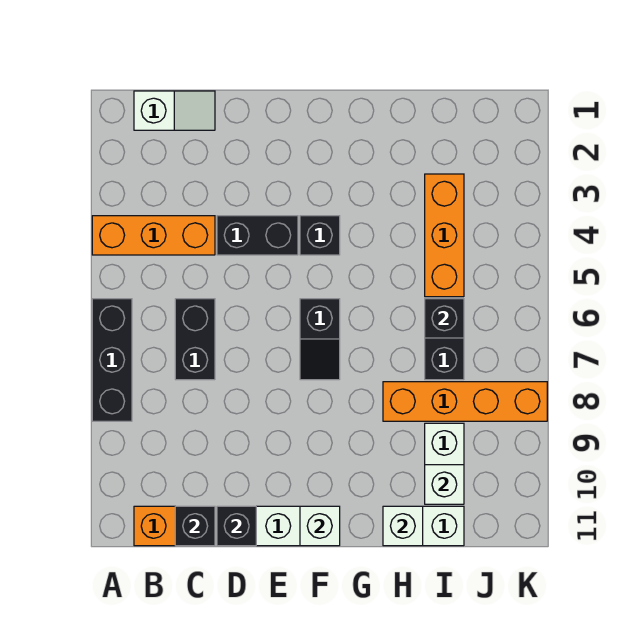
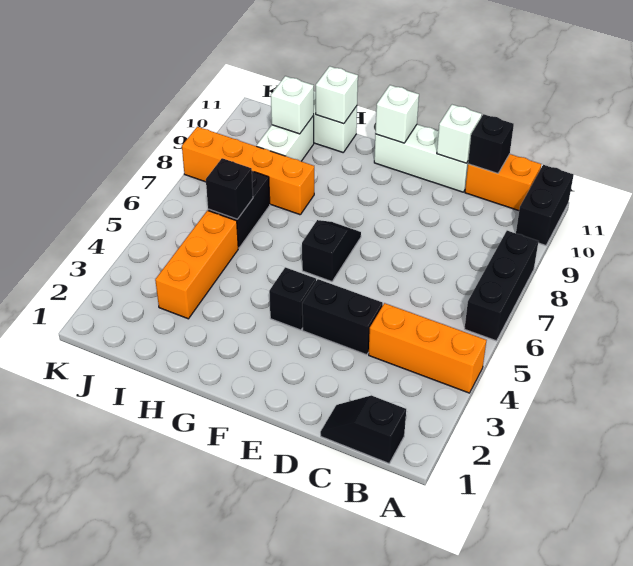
white slope B1:C1 level 1 top B -> black slope B1:C1 level 1 top B
black brick C6:C7 level 1 -> black brick A10:A11 level 1
black brick D11 level 2 -> white brick D11 level 2

